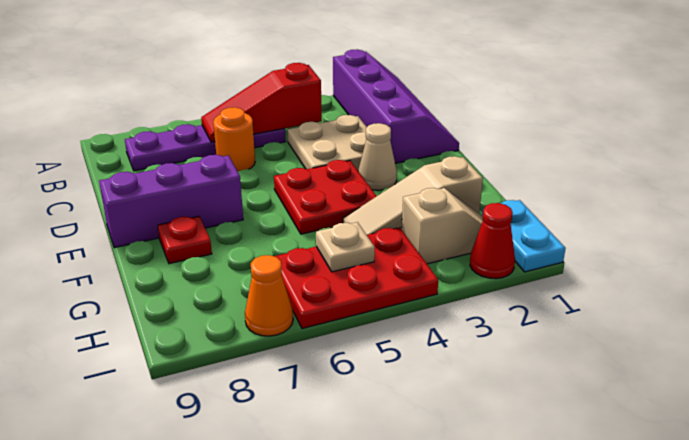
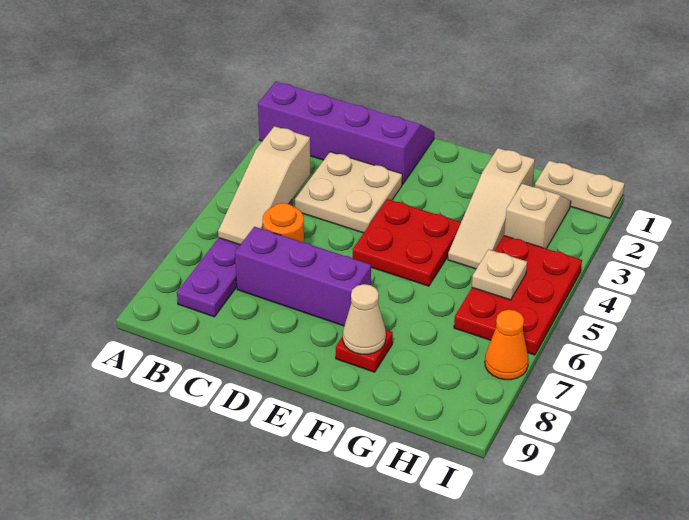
red slope B4:B6 level 2 top 4 -> tan slope B4:B6 level 2 top 4
tan cone E3 level 1 -> tan cone F8 level 2
purple brick E7:E9 level 1 -> purple brick C7:E7 level 1
cyan plate H1:I1 level 1 -> tan plate H1:I1 level 1
red cone I2 level 1 -> none

